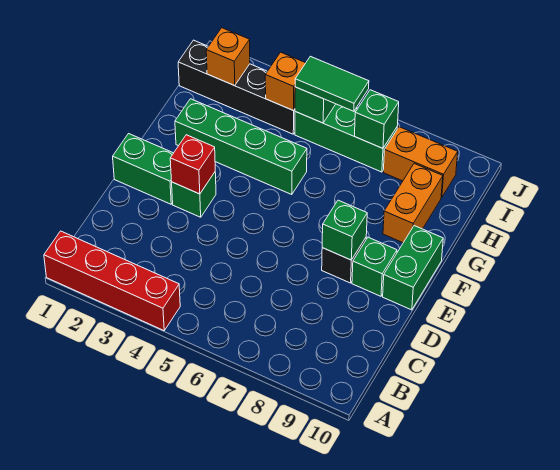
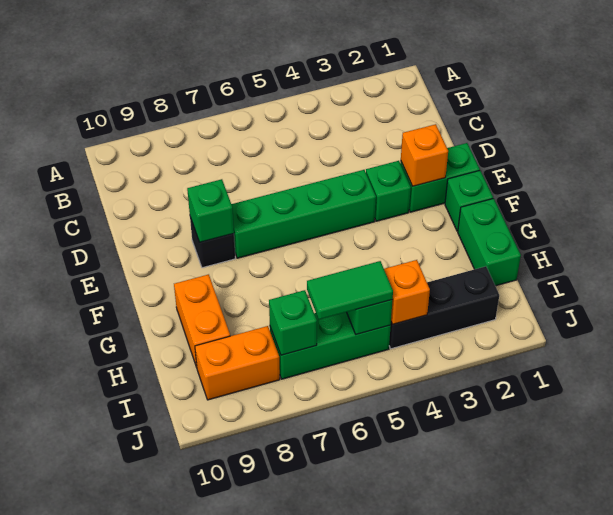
red brick A1:A4 level 1 -> none
red brick E3 level 2 -> none
green brick E9 level 1 -> green brick F1 level 1
green brick E10:F10 level 1 -> green brick G1:H1 level 1
green brick G2:G5 level 1 -> green brick E4:E7 level 1
black brick I1:I4 level 1 -> black brick I2:I4 level 1
orange brick I2 level 2 -> orange brick E2 level 2

